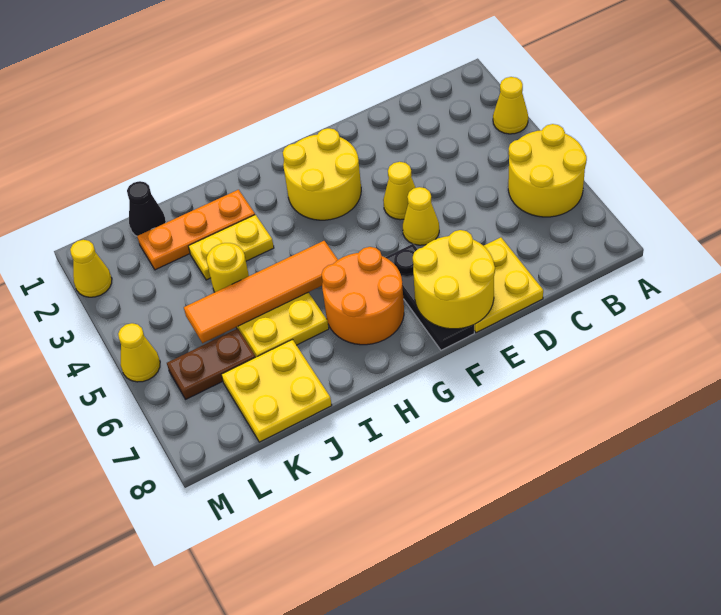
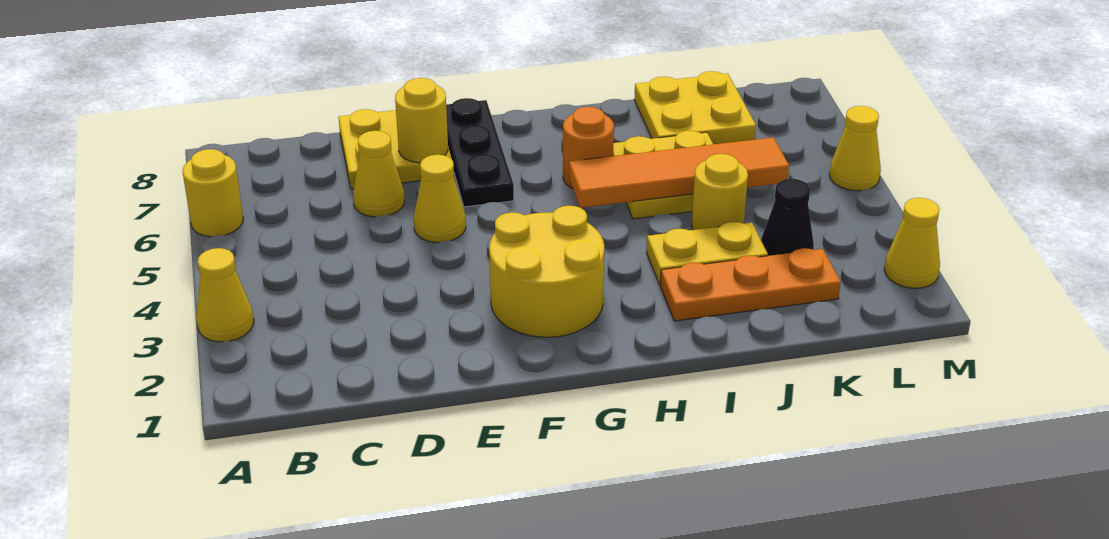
yellow round brick A5:B6 level 1 -> yellow round brick A6 level 1
yellow cone E4 level 1 -> yellow cone D6 level 1
yellow round brick E7:F8 level 2 -> yellow round brick E7 level 2
orange round brick G6:H7 level 1 -> orange round brick H6 level 1
black cone K1 level 1 -> black cone K3 level 1
brown plate K6:L6 level 1 -> none

